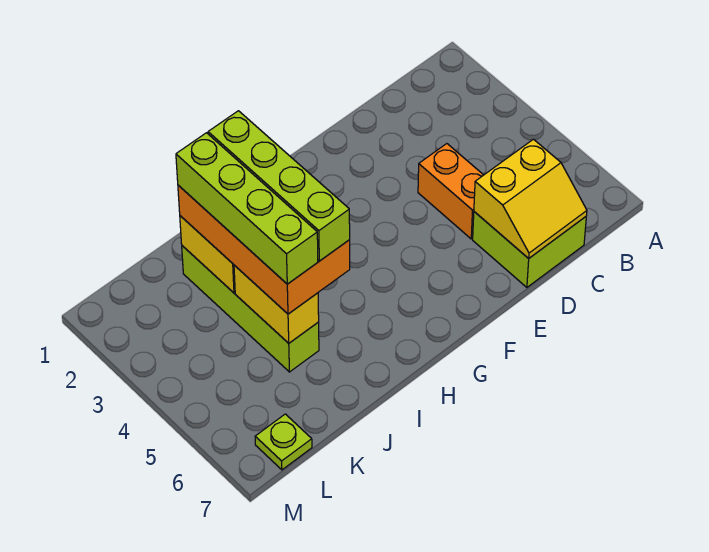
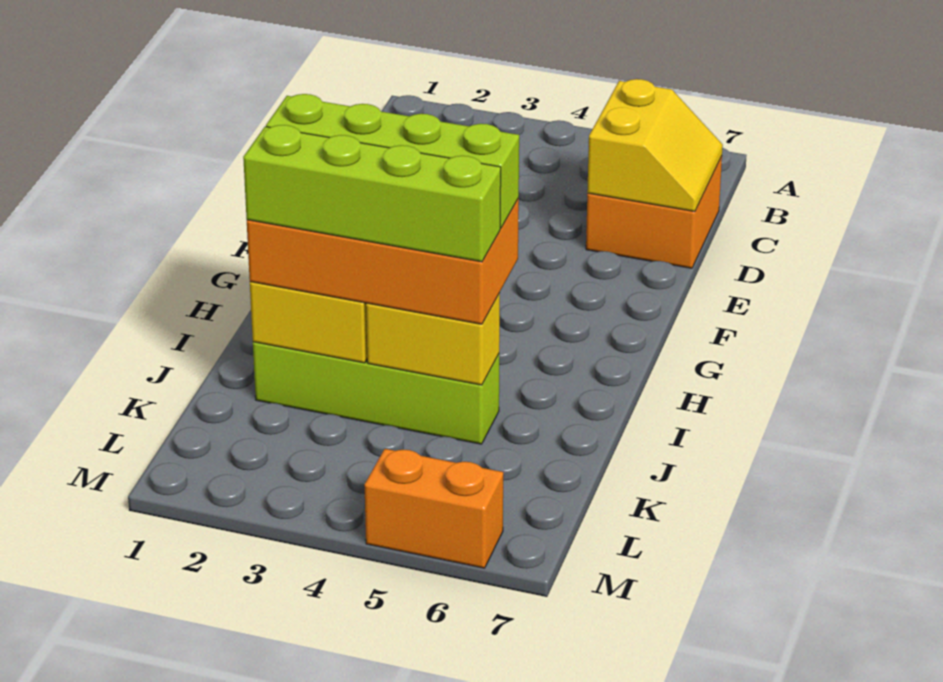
lime brick C6:D7 level 1 -> orange brick C6:D7 level 1
orange brick D4:D5 level 1 -> orange brick M5:M6 level 1
lime plate L7 level 1 -> none

